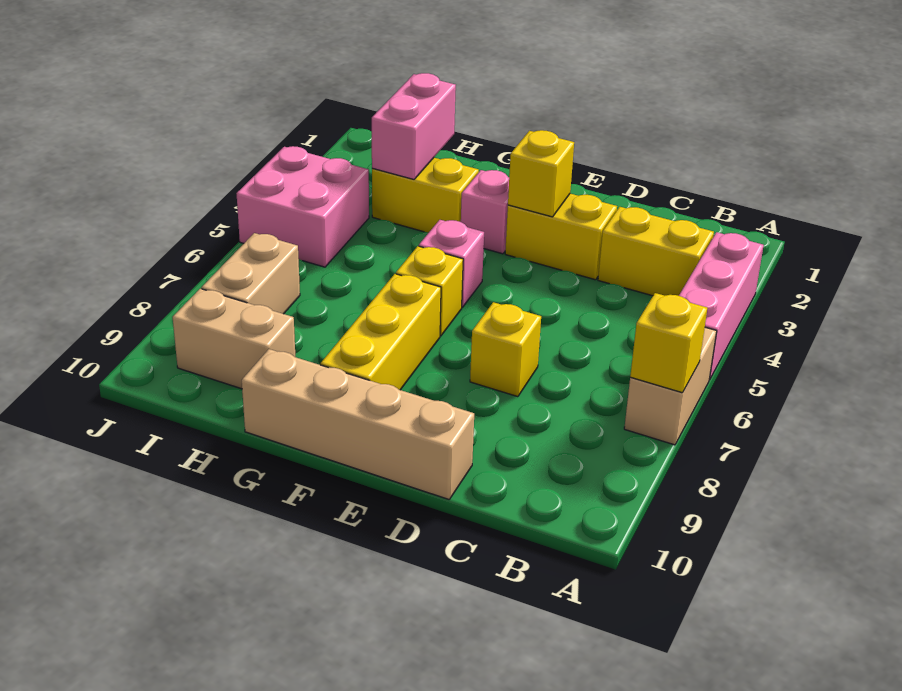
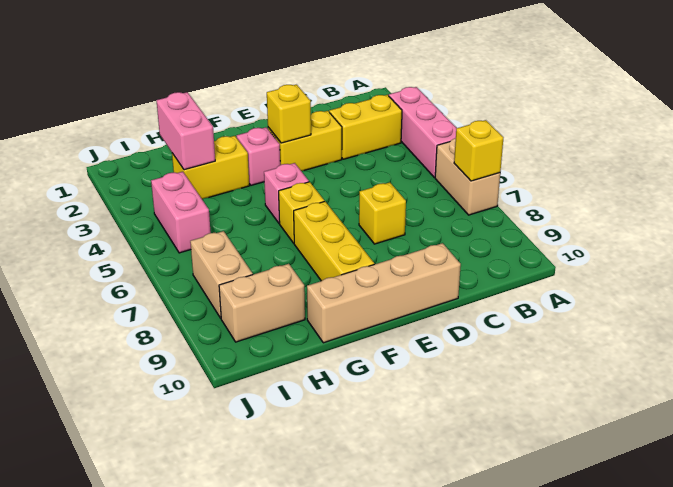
pink brick I4:J5 level 1 -> pink brick I4:I5 level 1

